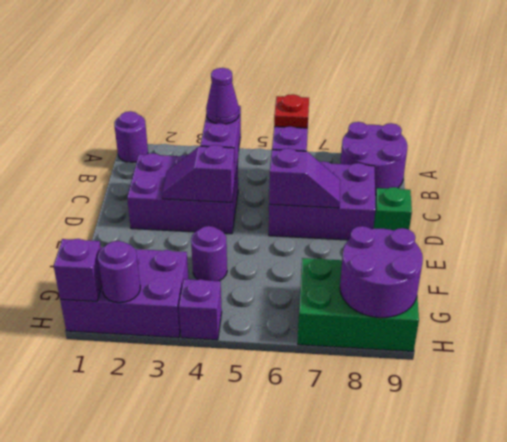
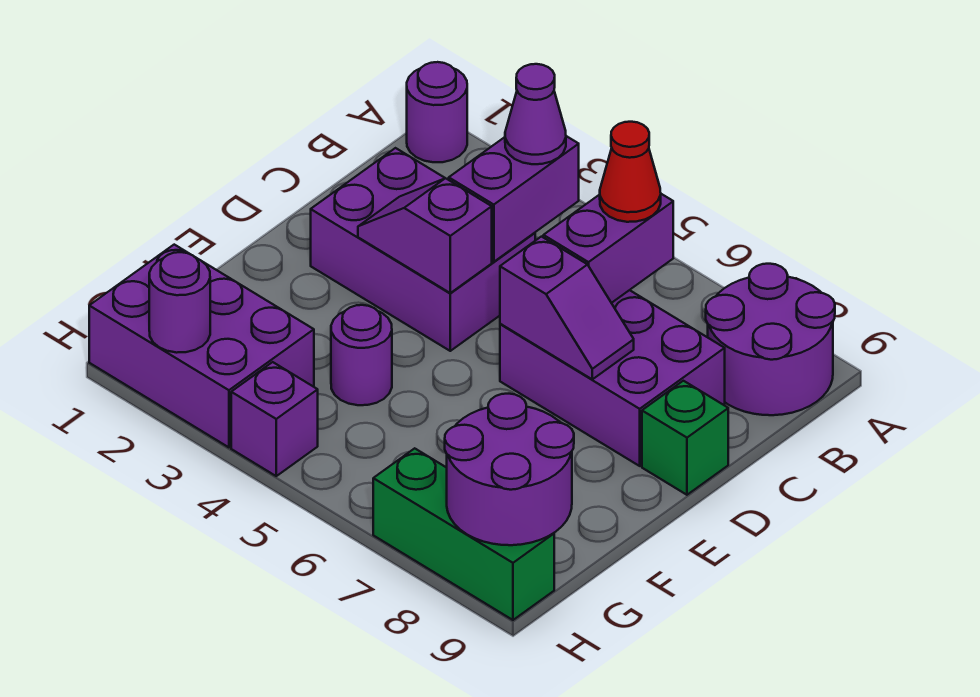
red plate B6 level 3 -> red cone B6 level 3
green brick G7:H9 level 1 -> green brick H7:H9 level 1
purple brick H1 level 2 -> none

